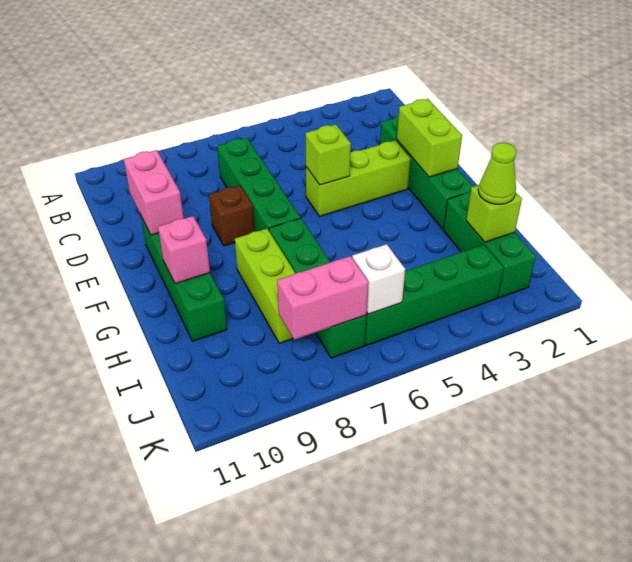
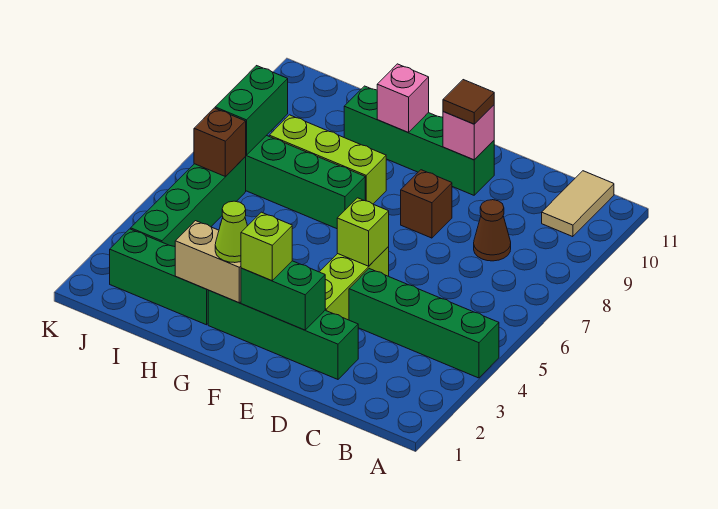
none -> tan tile B10:B11 level 1
green brick C7:F7 level 1 -> green brick A4:D4 level 1
none -> brown cone C8 level 1
pink brick D10:E10 level 2 -> pink brick E10 level 2
lime brick E2:F2 level 2 -> green brick E2:F2 level 2
none -> brown tile E10 level 3
none -> tan brick G2:H2 level 2
lime brick I2 level 2 -> lime brick F2 level 3
lime cone I2 level 3 -> lime cone G2 level 3
white brick J6 level 2 -> brown brick J6 level 2
pink brick J7:J8 level 2 -> green brick J7:J8 level 2

